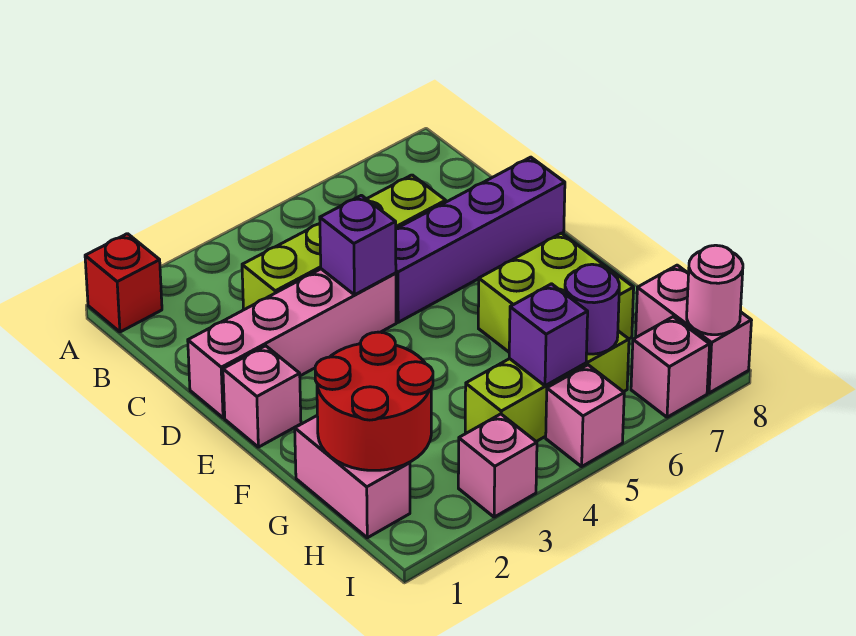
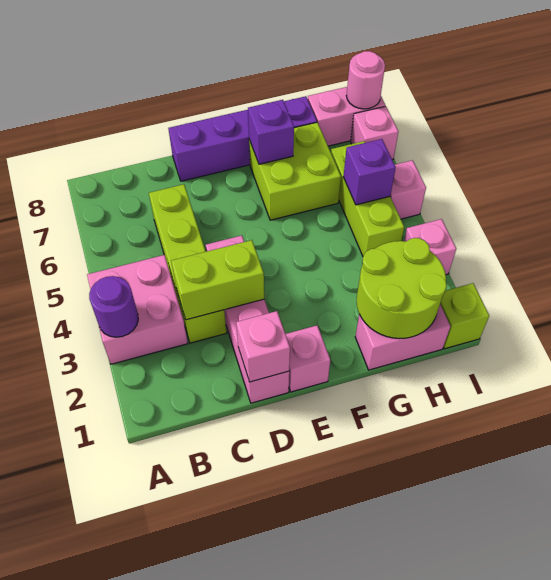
red brick A1 level 1 -> none
none -> pink brick A3:B4 level 1
none -> lime brick C3:D3 level 2
none -> pink brick D1 level 2
purple brick D4 level 2 -> purple brick F7 level 2
purple brick D5:D8 level 1 -> purple brick D8:G8 level 1
red round brick G1:H2 level 2 -> lime round brick G1:H2 level 2
purple round brick H6 level 2 -> purple round brick A3 level 2
none -> lime brick I1 level 1

